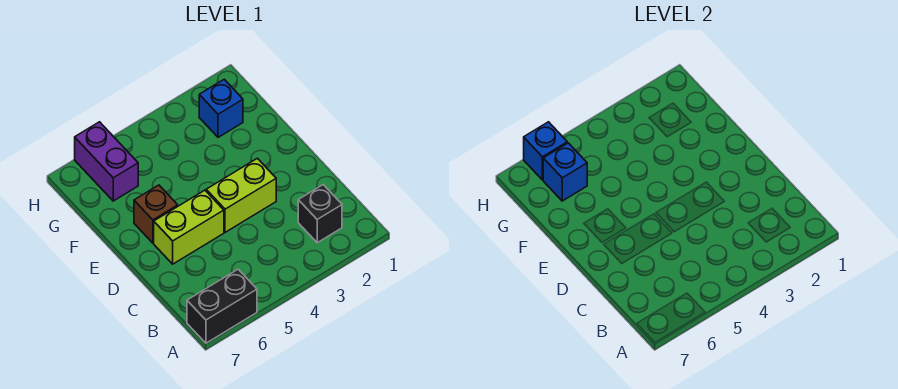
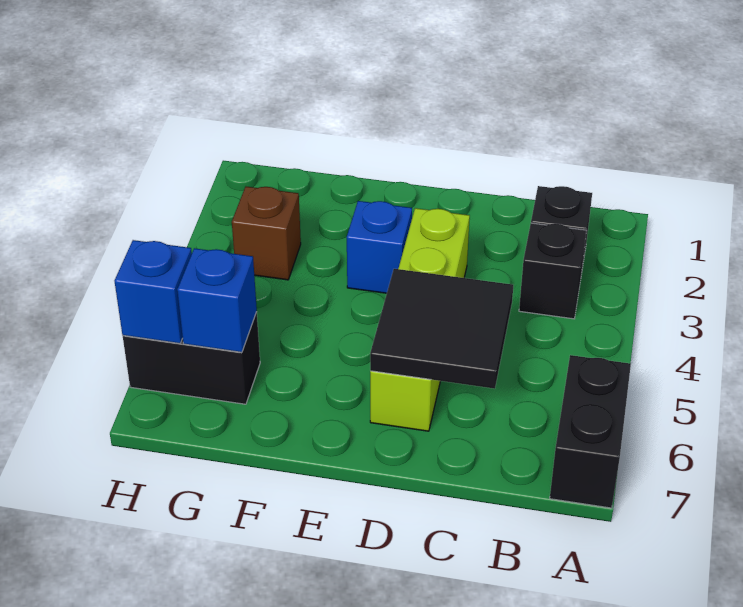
none -> black brick B3 level 1
none -> black tile C5:D6 level 2
brown brick E6 level 1 -> brown brick G3 level 1
blue brick G2 level 1 -> blue brick E3 level 1
purple brick G6:H6 level 1 -> black brick G6:H6 level 1

